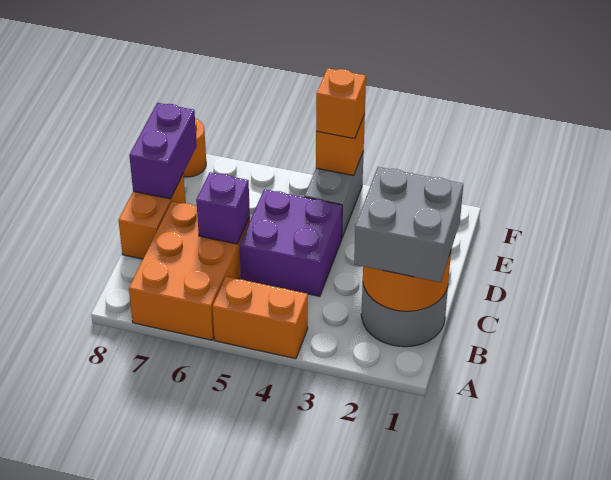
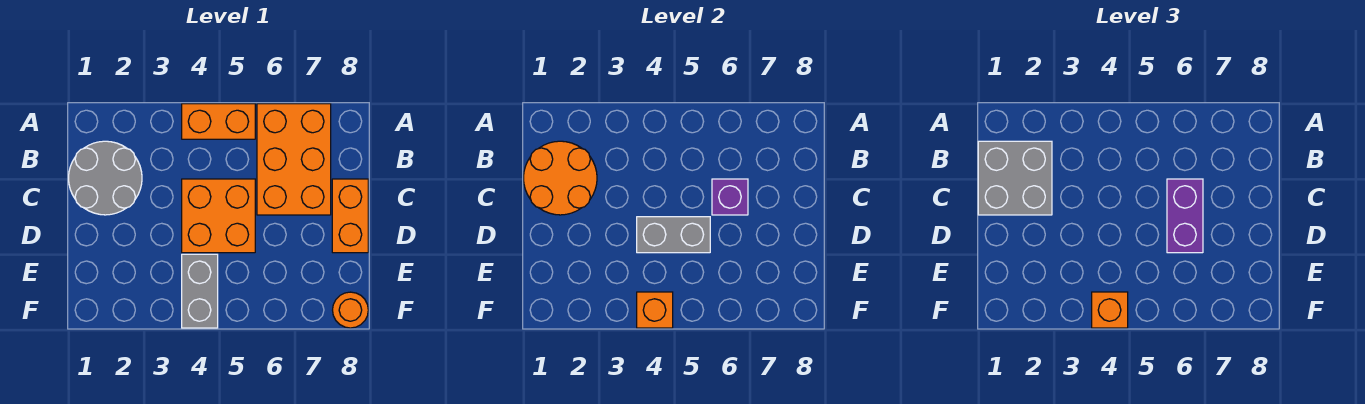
purple brick C4:D5 level 1 -> orange brick C4:D5 level 1
none -> grey brick D4:D5 level 2
purple brick D8:E8 level 2 -> purple brick C6:D6 level 3

